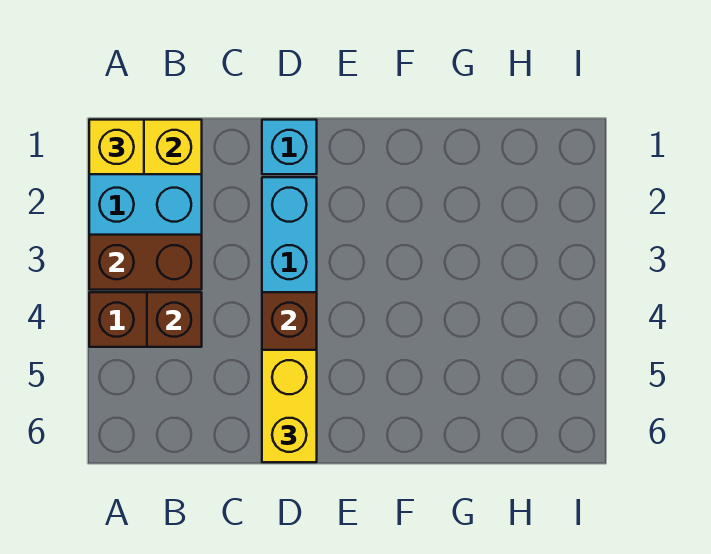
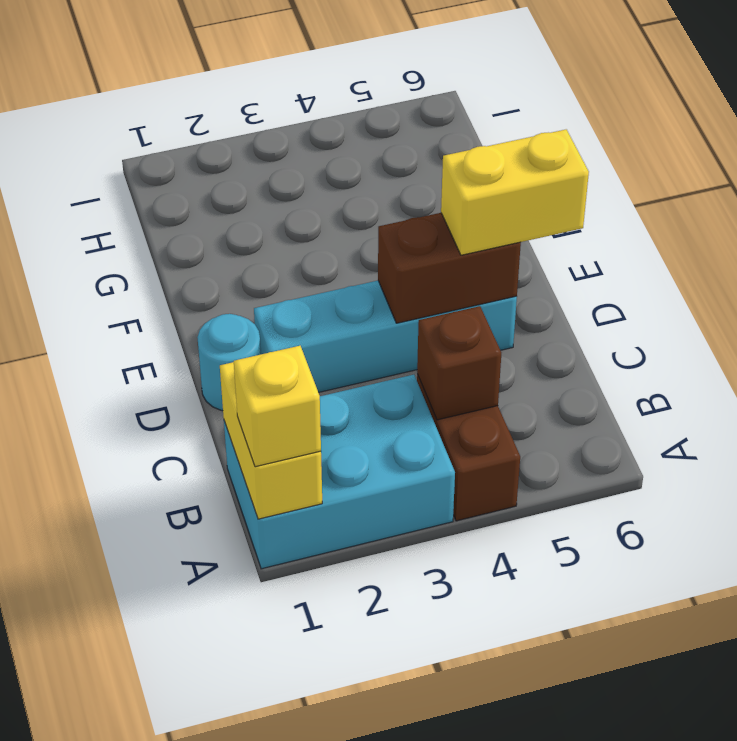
brown brick A3:B3 level 2 -> none
cyan brick D1 level 1 -> cyan round brick D1 level 1

